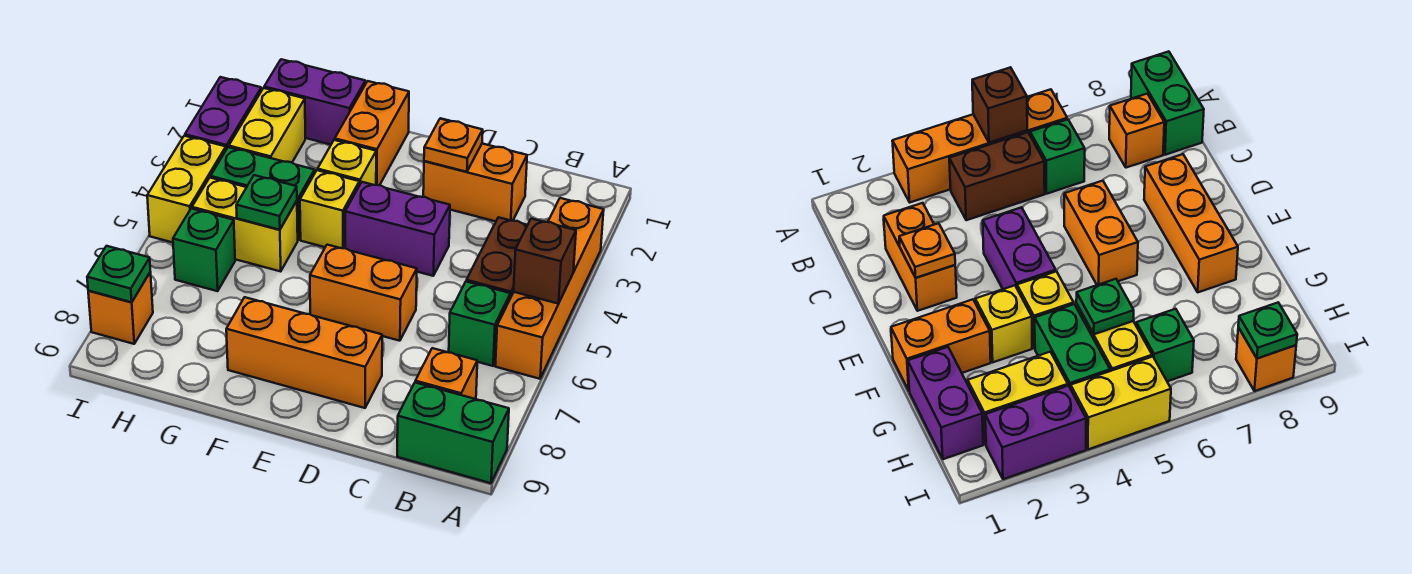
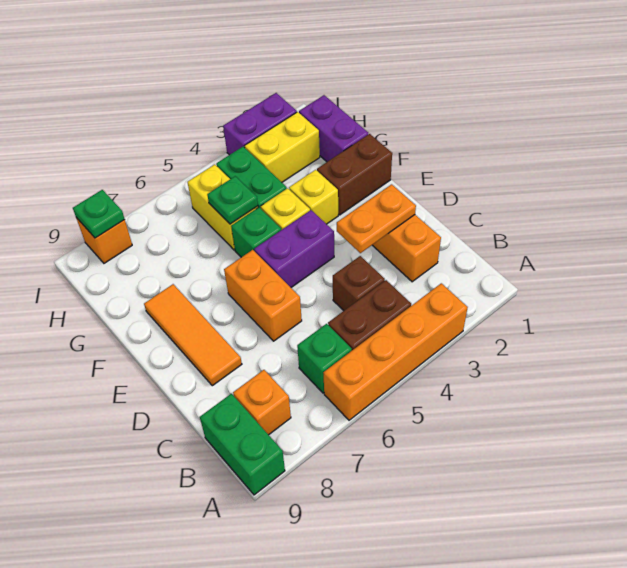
brown brick A5 level 2 -> brown brick C4 level 1
orange plate D2 level 2 -> orange plate D2:D3 level 2
purple brick D4:E4 level 1 -> purple brick E4:E5 level 1
orange brick D8:F8 level 1 -> orange tile D8:F8 level 1
orange brick F1:F2 level 1 -> brown brick F1:F2 level 1
green brick H6 level 1 -> green brick F5 level 1
yellow brick I4:I5 level 1 -> none

